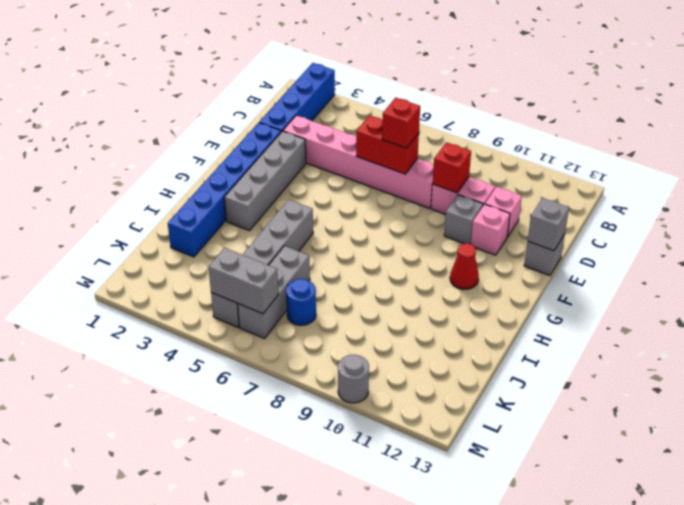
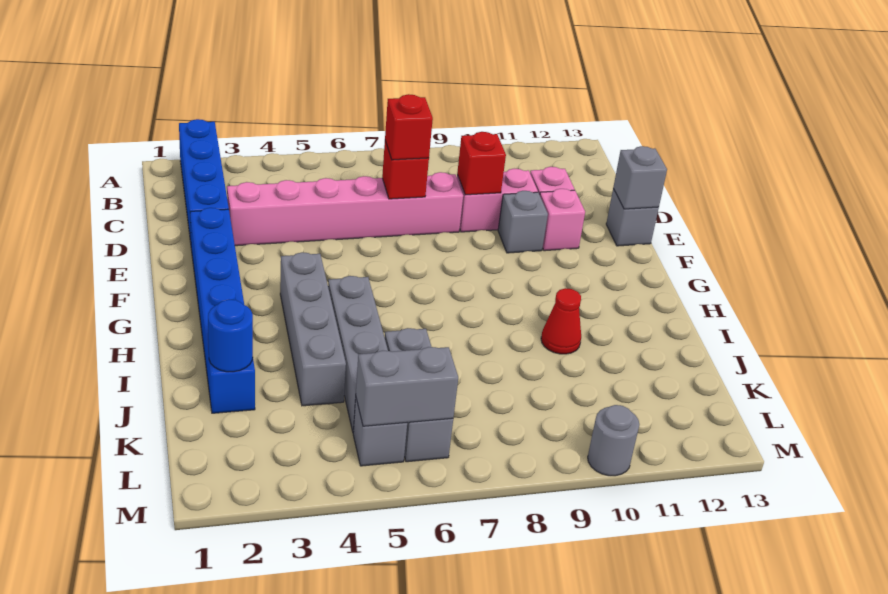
red brick D6:D7 level 2 -> red brick D7 level 2
grey brick E3:H3 level 1 -> grey brick G4:J4 level 1
red cone G11 level 1 -> red cone I10 level 1
blue round brick K7 level 1 -> blue round brick J2 level 2

